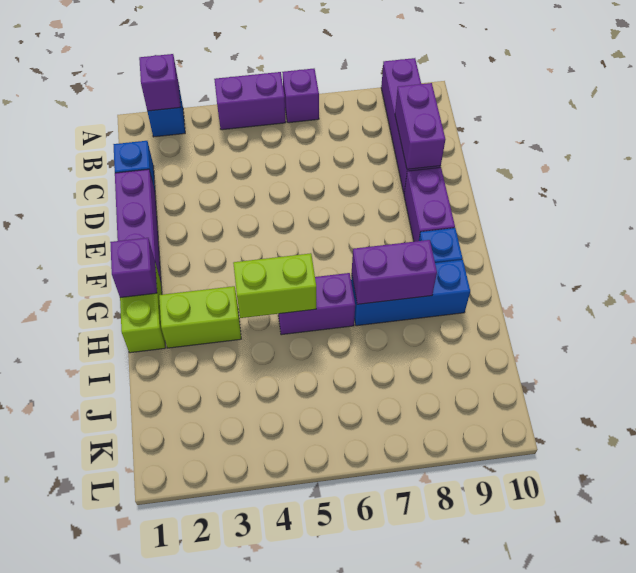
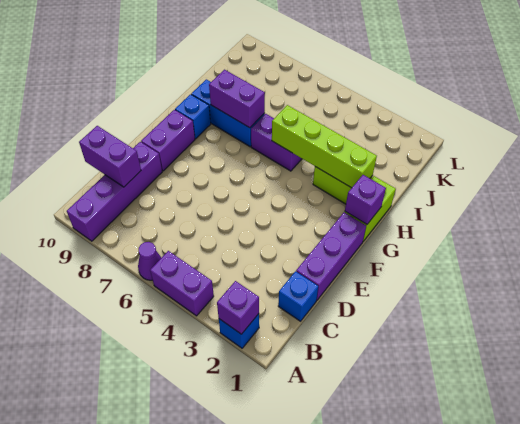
purple brick A6 level 1 -> purple cone A6 level 1
purple brick C9:D9 level 2 -> purple brick C9:C10 level 2
lime brick H4:H5 level 2 -> lime brick H2:H5 level 2

